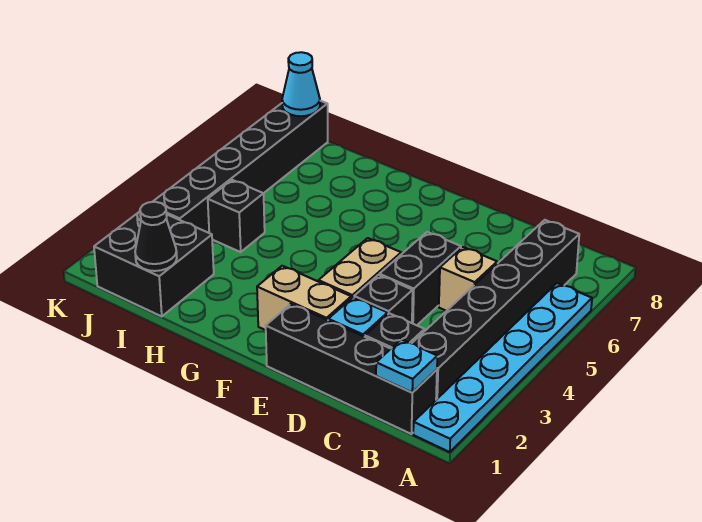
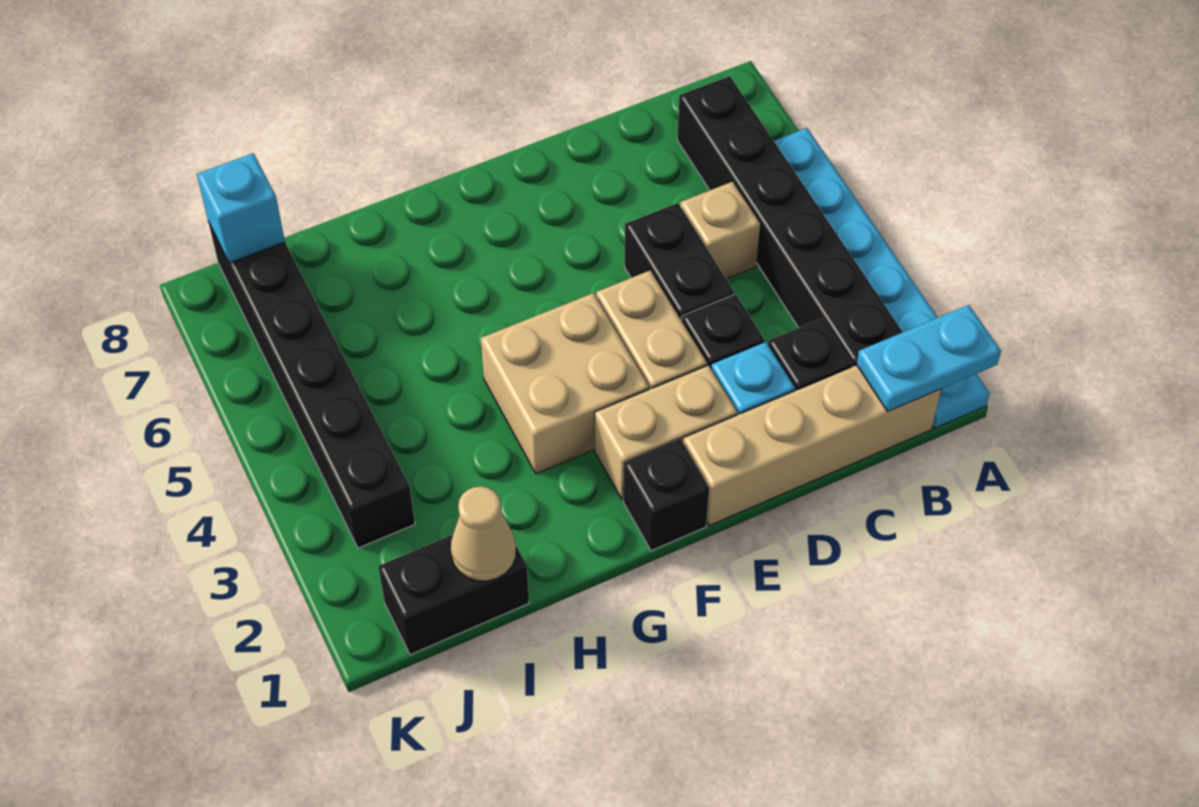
black brick B1:E1 level 1 -> tan brick B1:E1 level 1
cyan plate B1 level 2 -> cyan plate A1:B1 level 2
none -> tan brick F3:G4 level 1
black brick I1:J2 level 1 -> black brick I1:J1 level 1
black cone I1 level 2 -> tan cone I1 level 2
black brick I4 level 1 -> black brick F1 level 1
cyan cone J8 level 2 -> cyan brick J8 level 2

